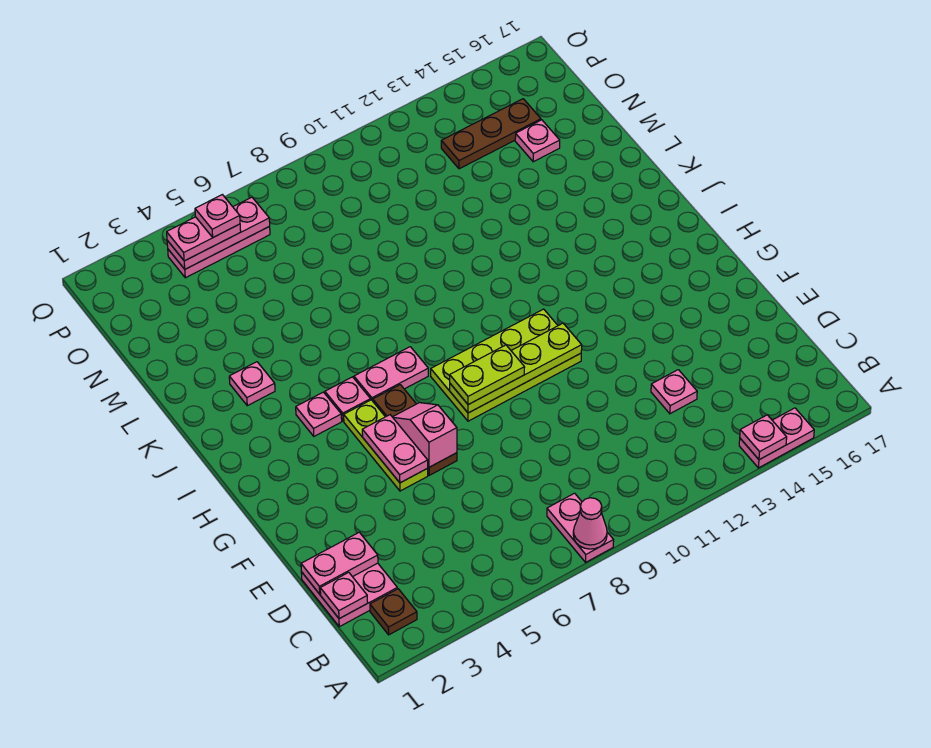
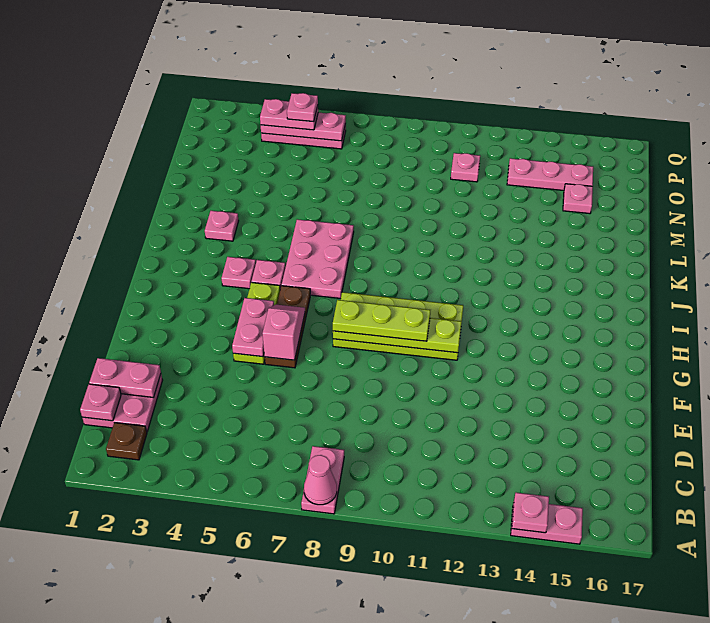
pink plate D13 level 1 -> pink plate O11 level 1
lime plate G8:G9 level 3 -> lime plate G8:G10 level 3
pink plate I6:I7 level 1 -> pink plate I6:K7 level 1
brown plate O13:O15 level 1 -> pink plate O13:O15 level 1

